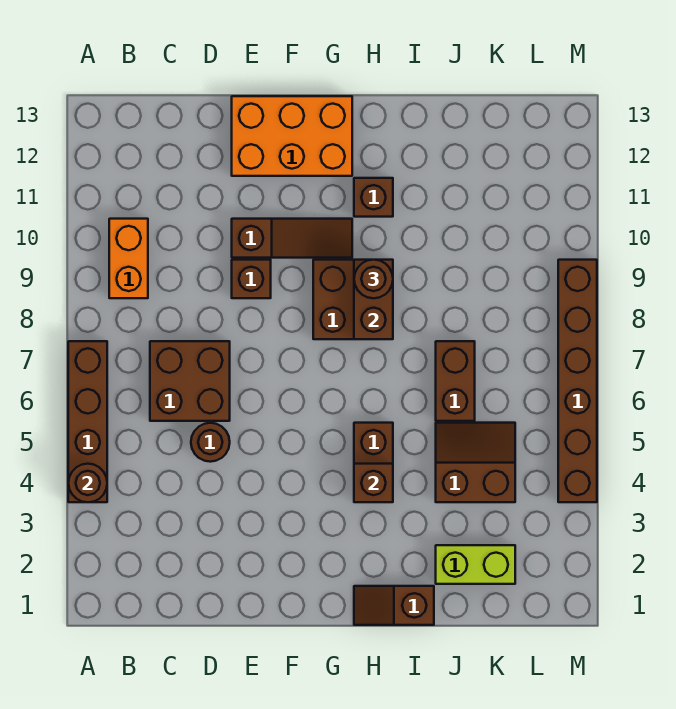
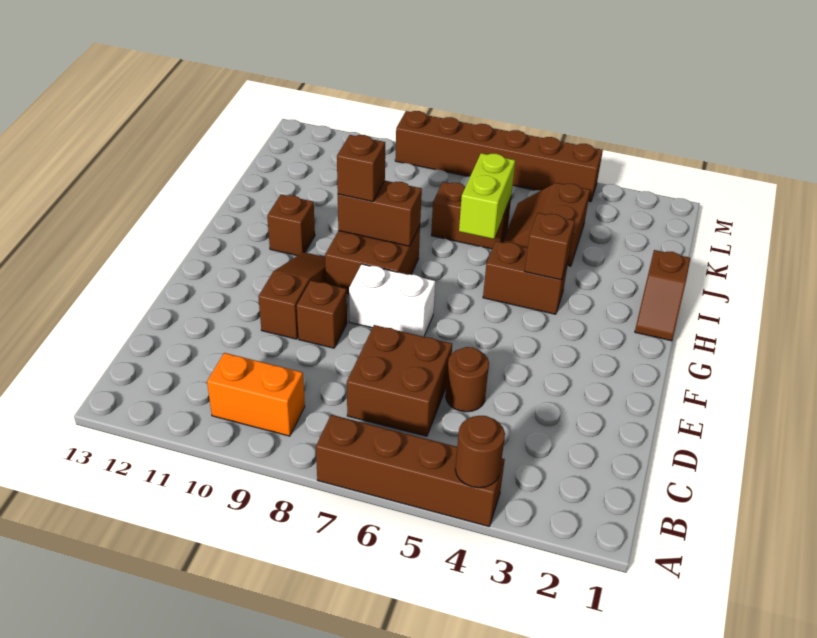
orange brick E12:G13 level 1 -> none
none -> white brick F7:F8 level 1
brown round brick H9 level 3 -> brown brick H9 level 3
lime brick J2:K2 level 1 -> lime brick I6:J6 level 2

